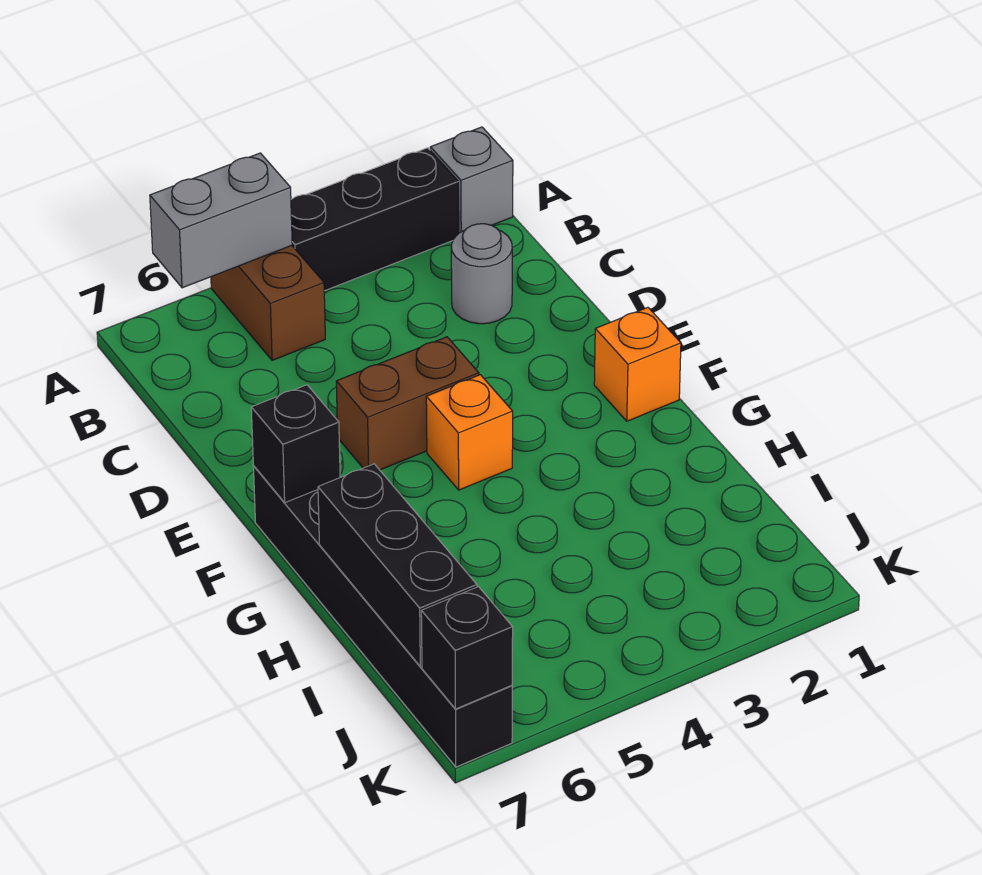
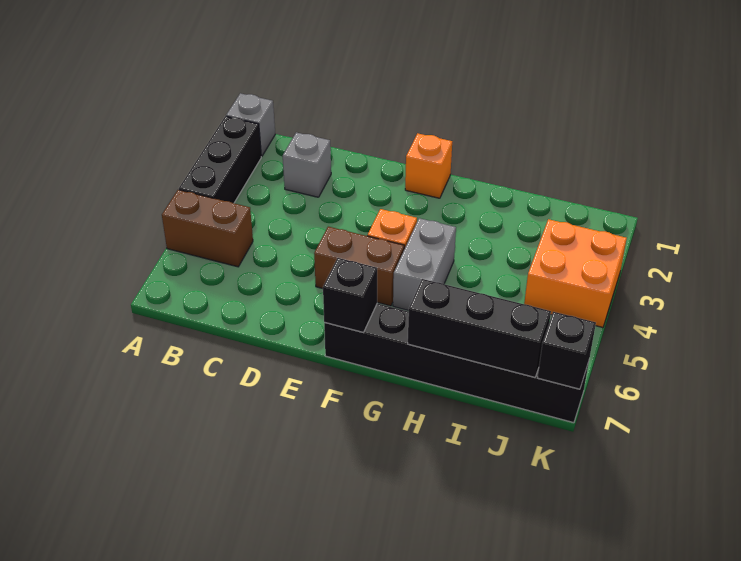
grey brick A5:A6 level 2 -> grey brick G4:G5 level 1
grey round brick C2 level 1 -> grey brick C2 level 1
brown brick E4:E5 level 1 -> brown brick E5:F5 level 1
none -> orange brick J3:K4 level 1

